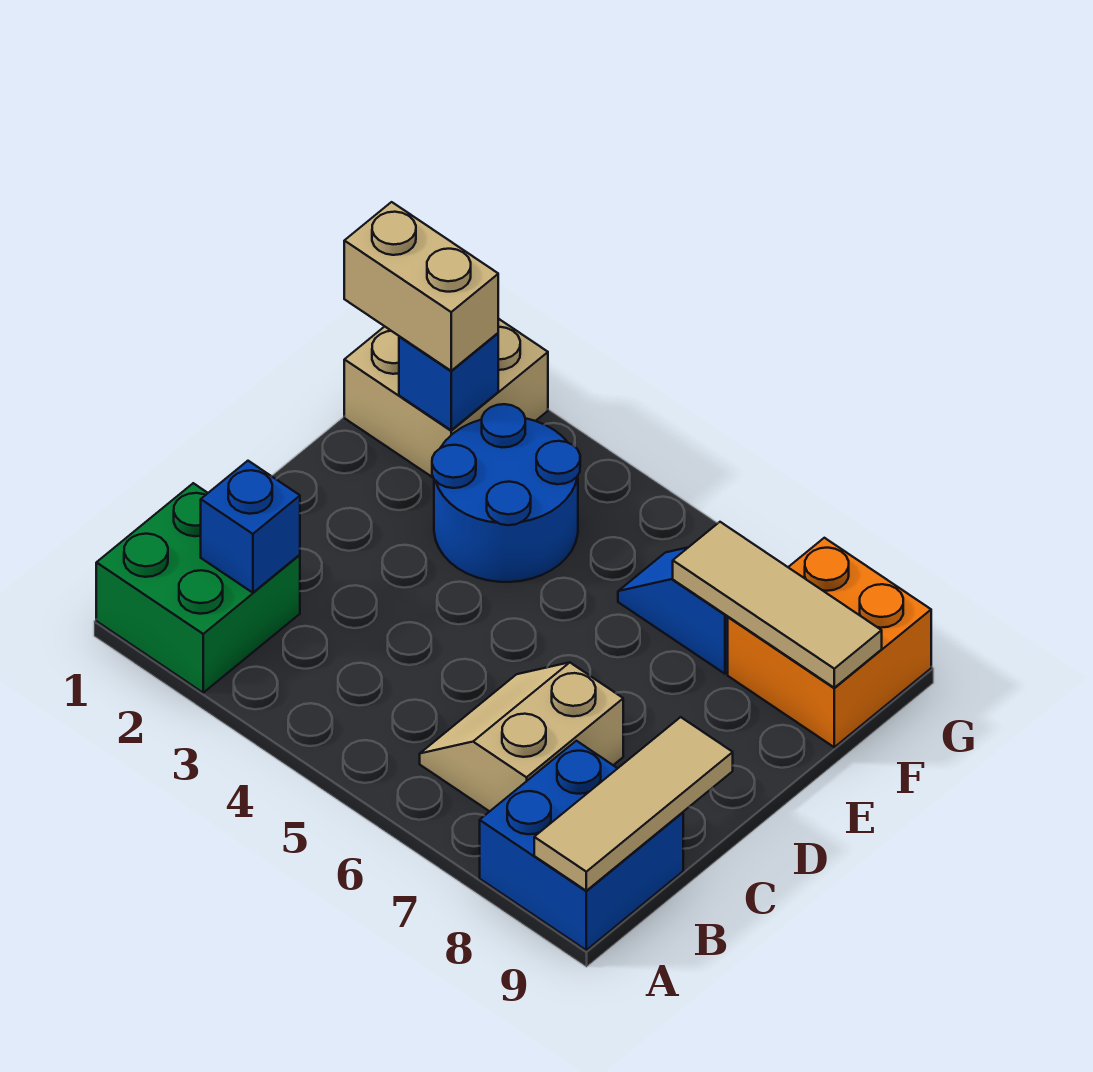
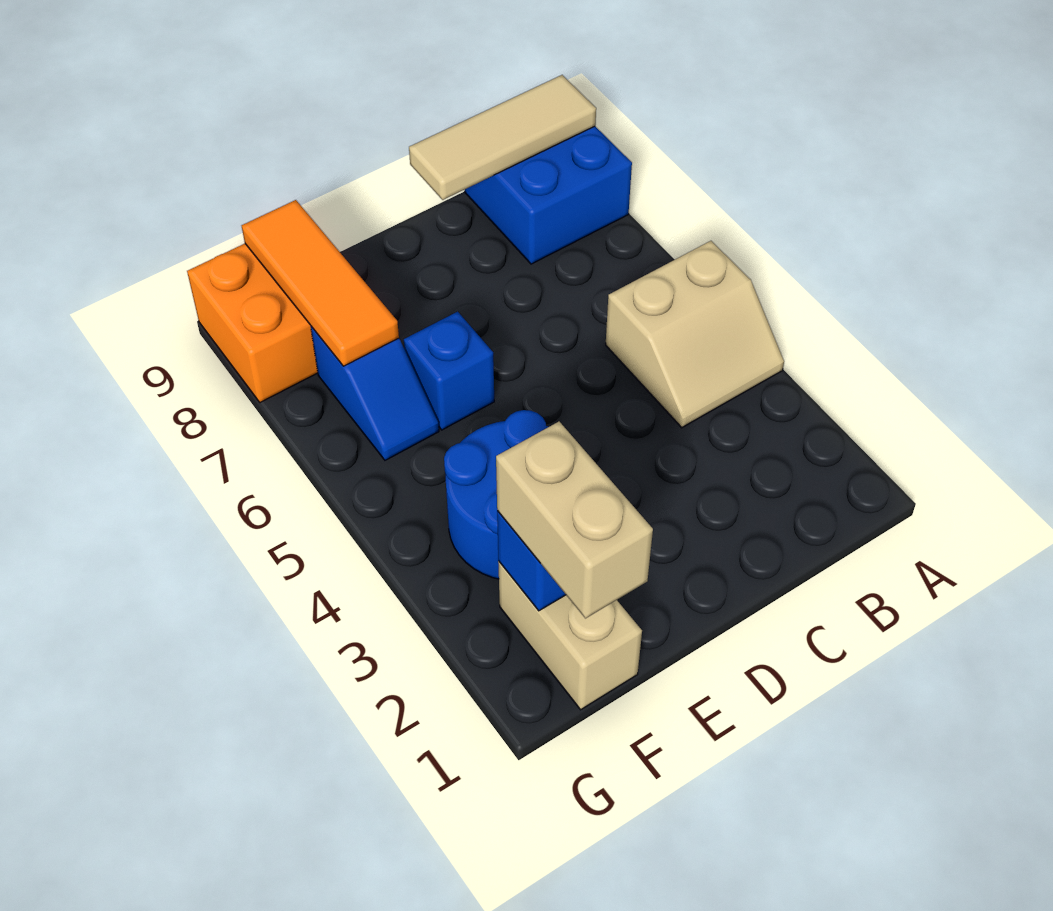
green brick A1:B2 level 1 -> none
blue brick B2 level 2 -> blue brick E6 level 1
tan slope B6:C7 level 1 top 7 -> tan slope A4:B5 level 1 top 5
tan brick F1:G2 level 1 -> tan brick F1:F2 level 1
tan tile F7:F9 level 2 -> orange tile F7:F9 level 2

